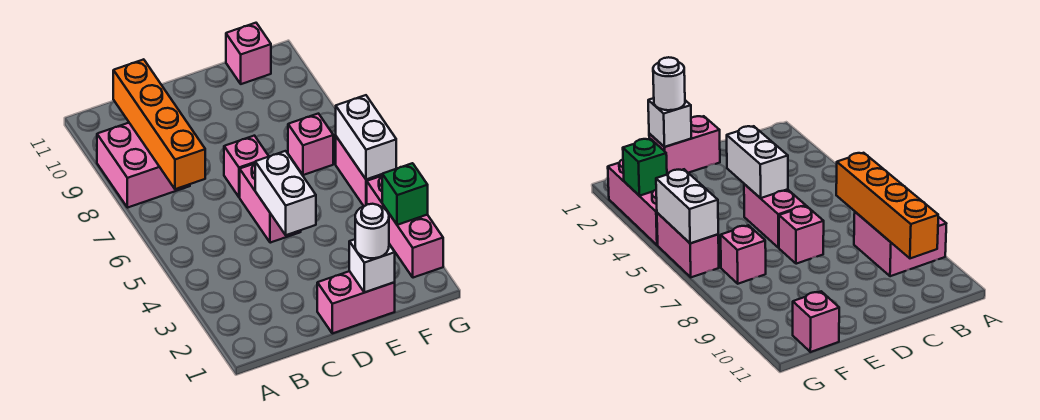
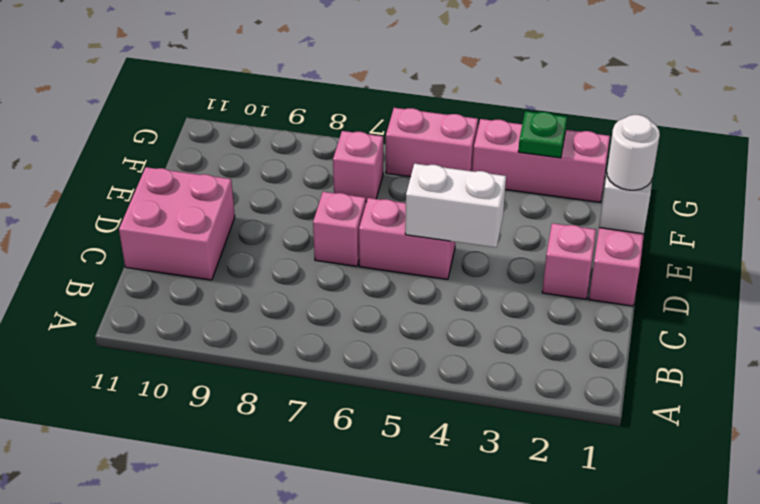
pink brick A8:B9 level 1 -> pink brick C10:D11 level 1
orange brick B7:B10 level 2 -> none
pink brick F11 level 1 -> pink brick D2 level 1
green brick G3 level 2 -> green plate G3 level 2
white brick G5:G6 level 2 -> none

